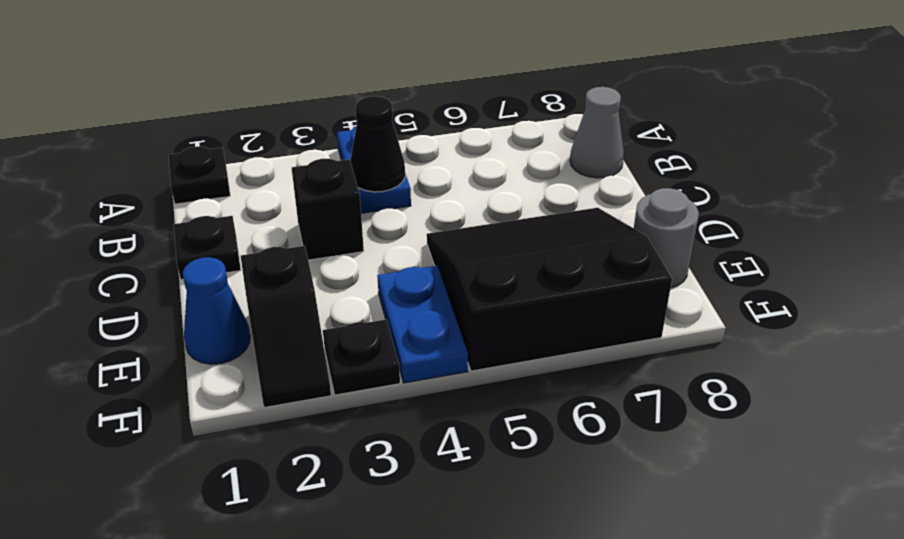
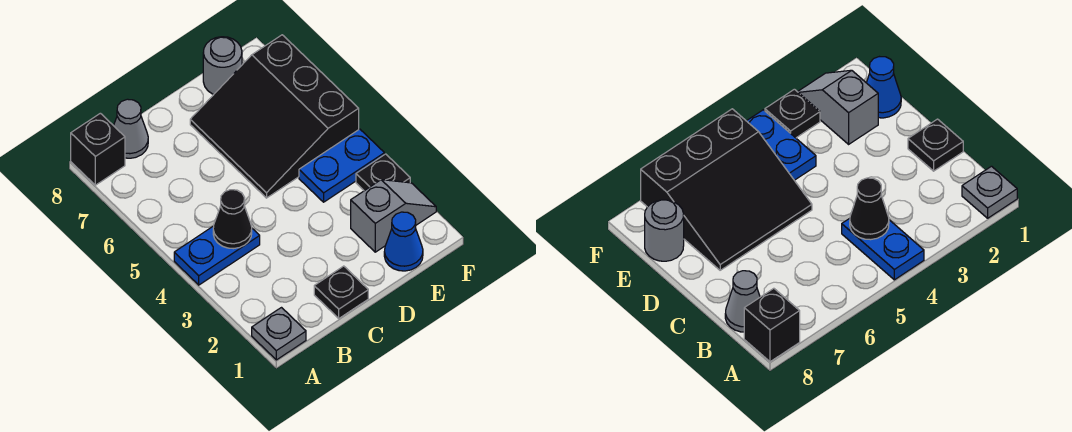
black plate A1 level 1 -> grey plate A1 level 1
black brick C3 level 1 -> black brick A8 level 1
black slope E2:F2 level 1 top E -> grey slope E2:F2 level 1 top E

